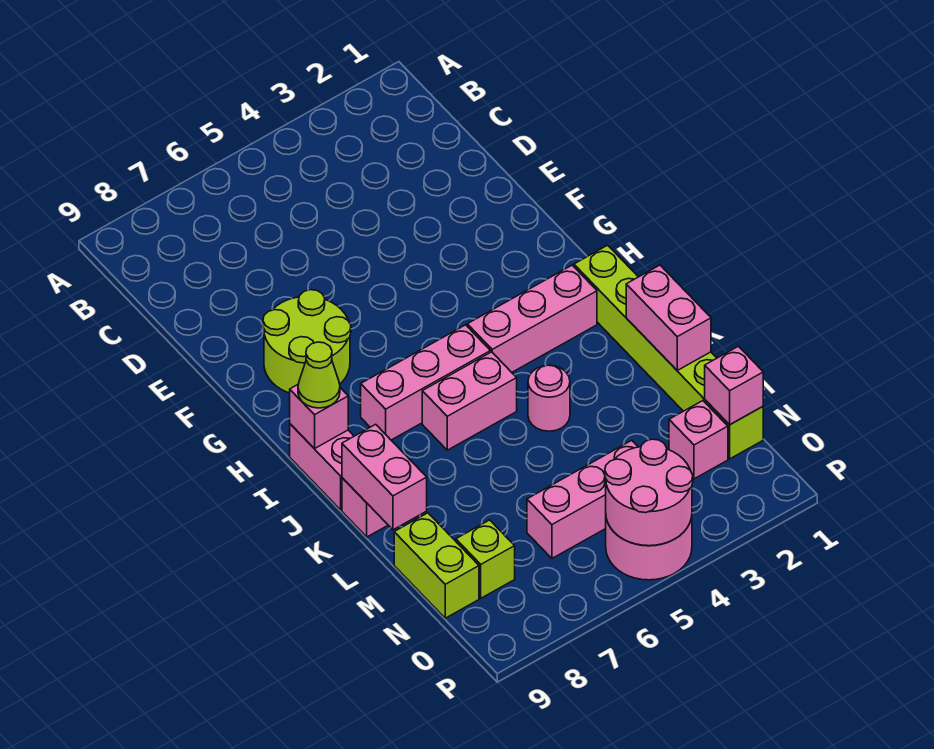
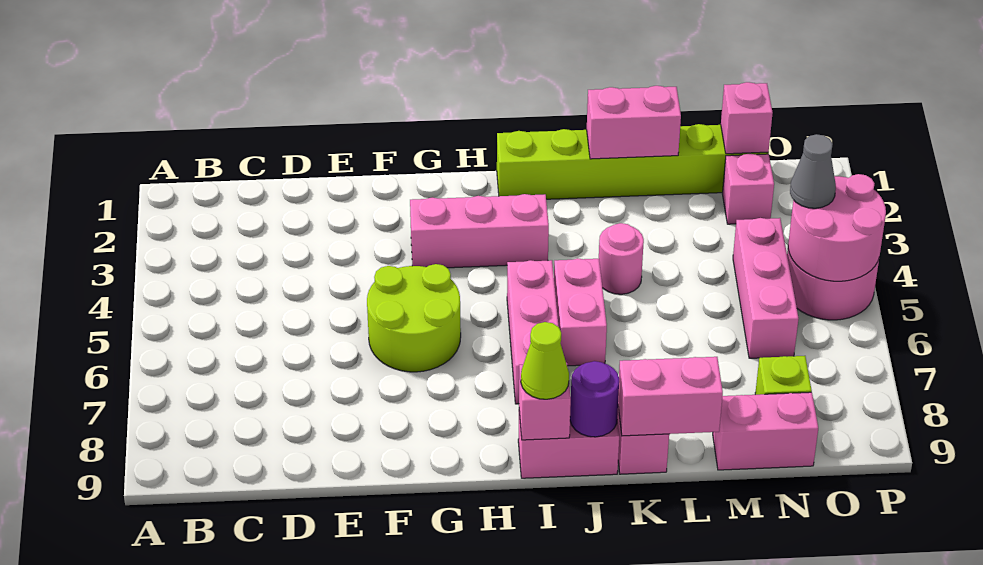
lime round brick F7:G8 level 1 -> lime round brick F5:G6 level 1
pink brick I2:I4 level 1 -> pink brick G3:I3 level 1
none -> purple round brick J9 level 2
lime brick M9:N9 level 1 -> pink brick M9:N9 level 1
none -> grey cone O4 level 3

